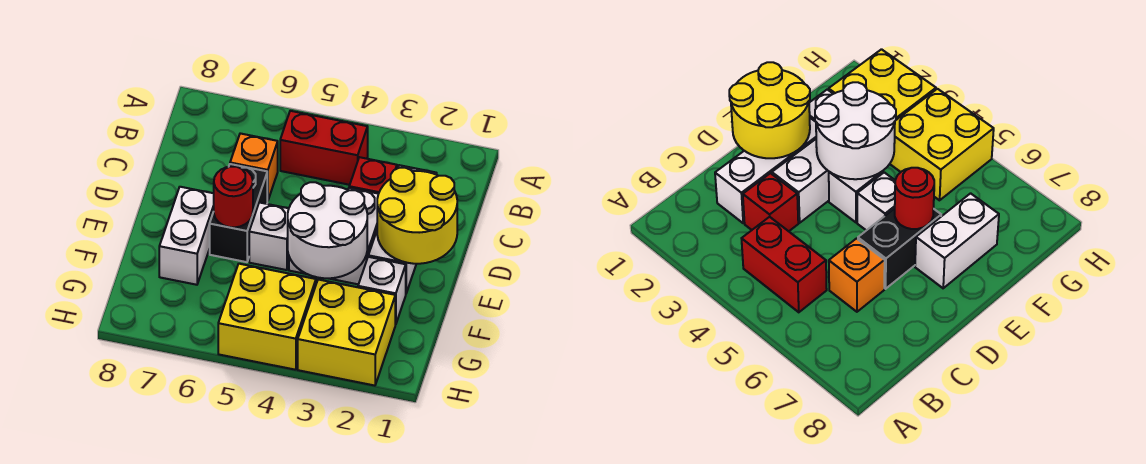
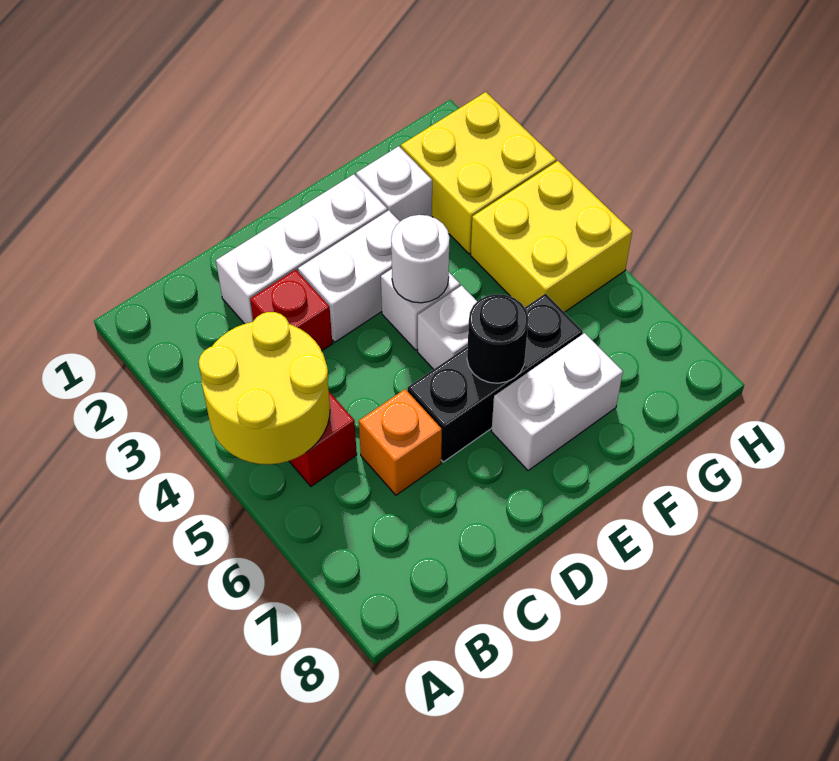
yellow round brick D1:E2 level 2 -> yellow round brick A4:B5 level 2
black brick D6:E6 level 1 -> black brick D6:F6 level 1
white round brick E3:F4 level 2 -> white round brick E4 level 2
red round brick E6 level 2 -> black round brick E6 level 2

